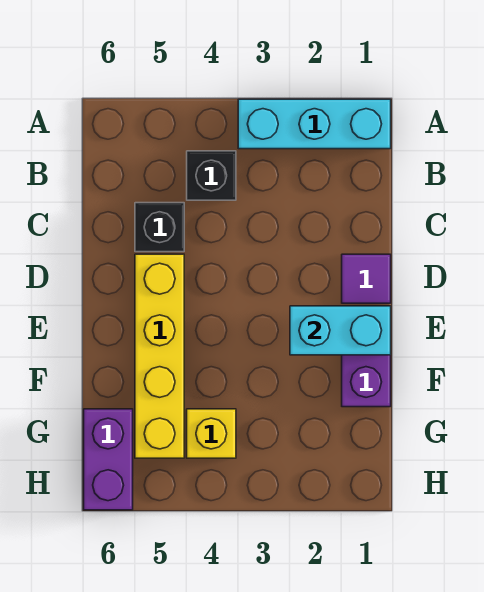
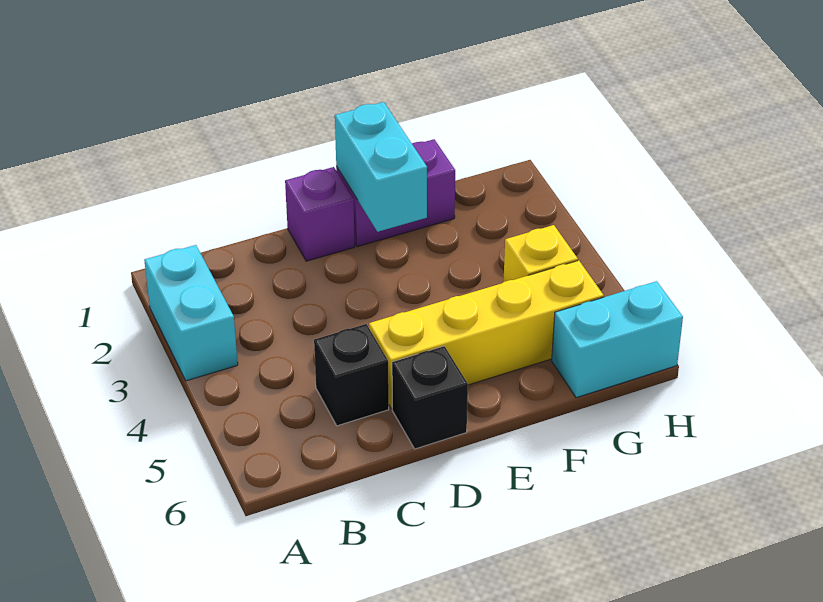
cyan brick A1:A3 level 1 -> cyan brick A2:A3 level 1
black brick B4 level 1 -> black brick D6 level 1
purple tile D1 level 1 -> purple brick D1 level 1
purple brick G6:H6 level 1 -> cyan brick G6:H6 level 1

